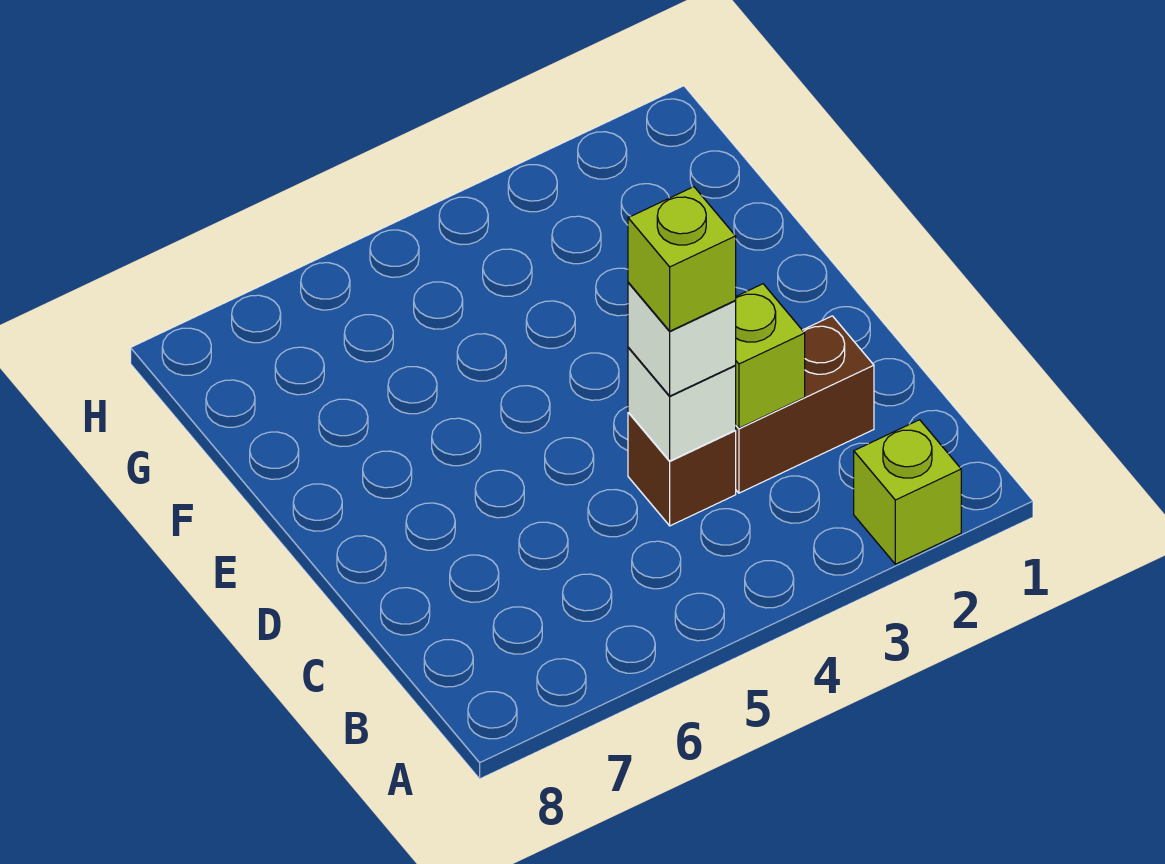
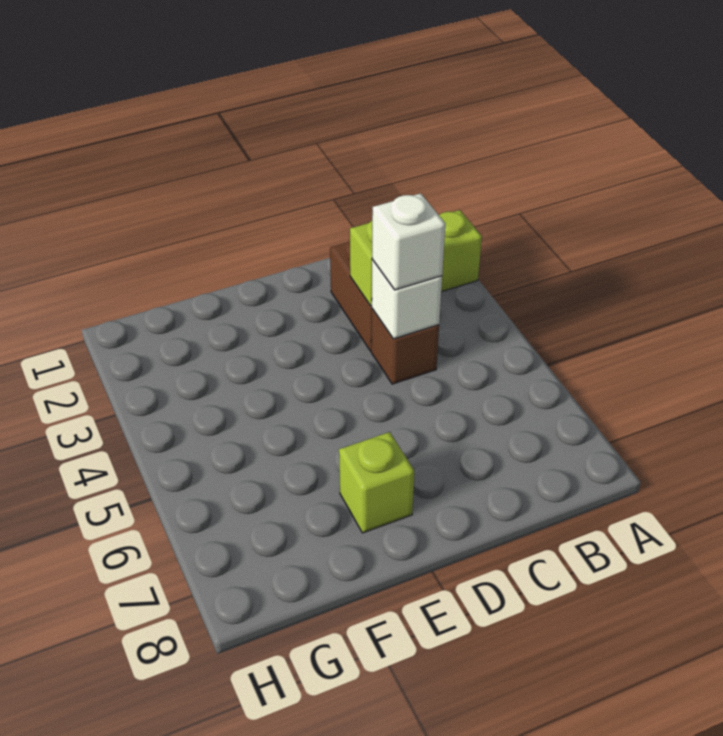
lime brick C4 level 4 -> lime brick E7 level 1

